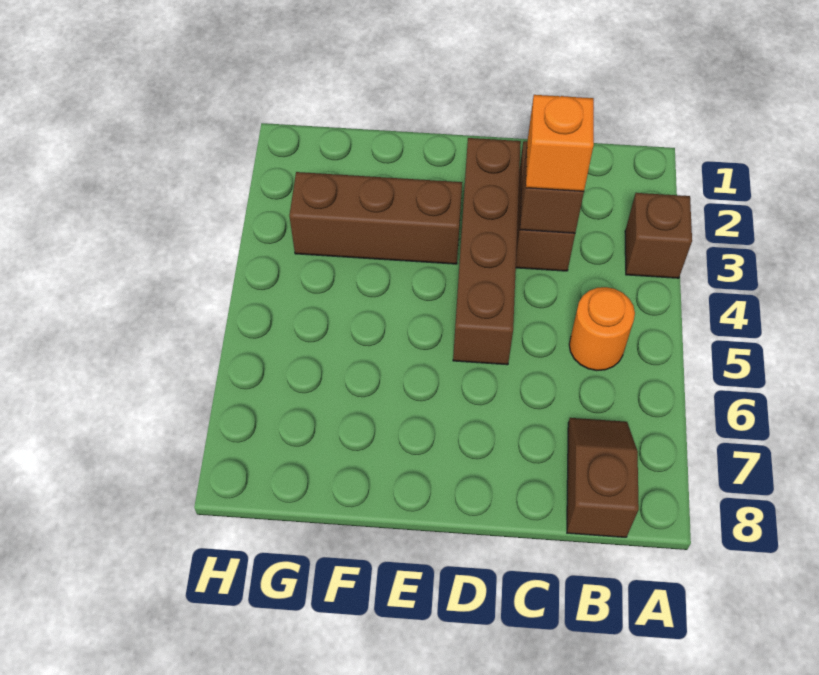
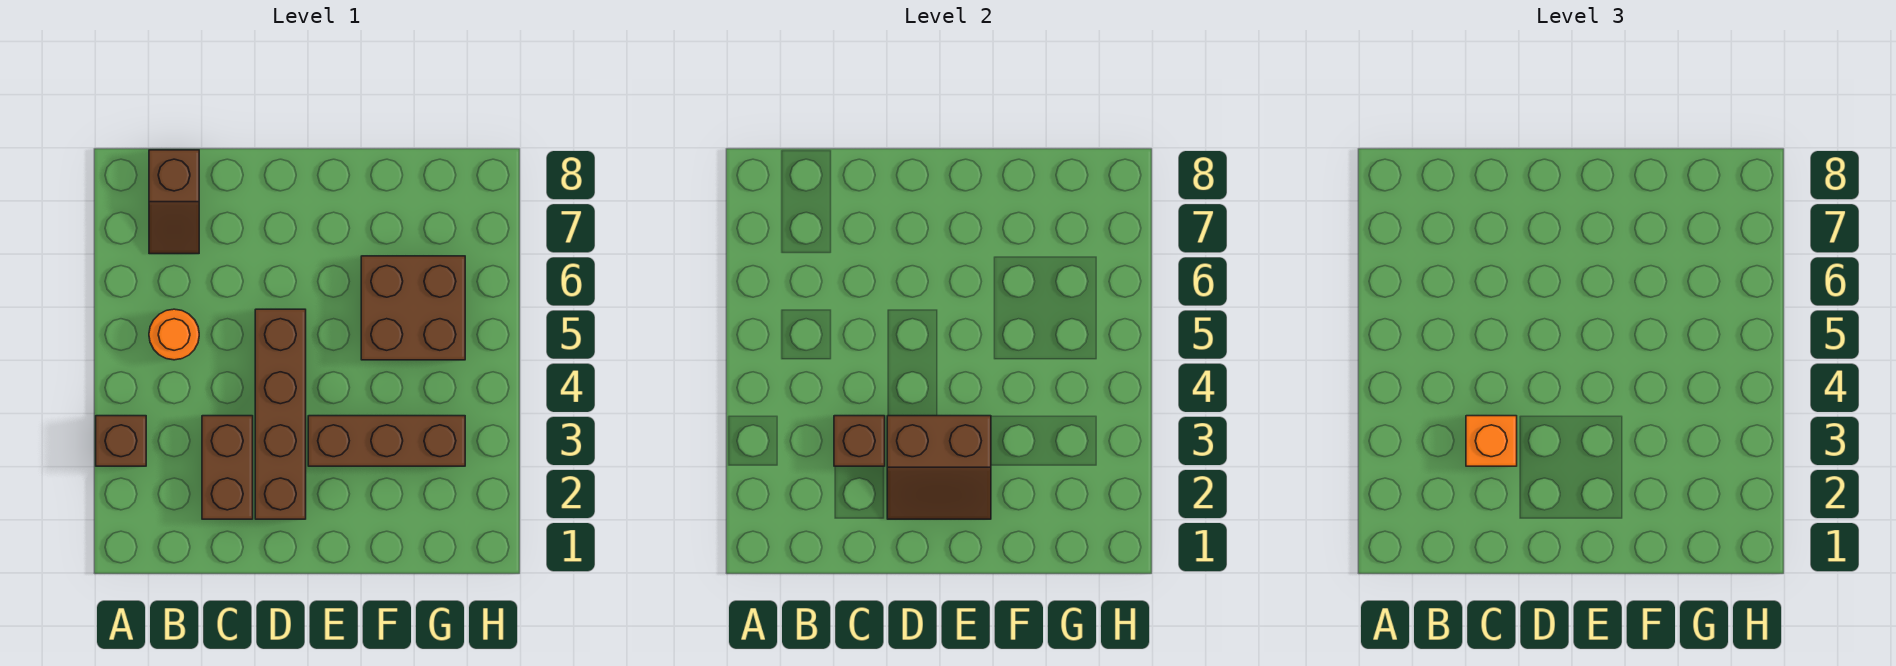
none -> brown slope D2:E3 level 2 top 3
none -> brown brick F5:G6 level 1

